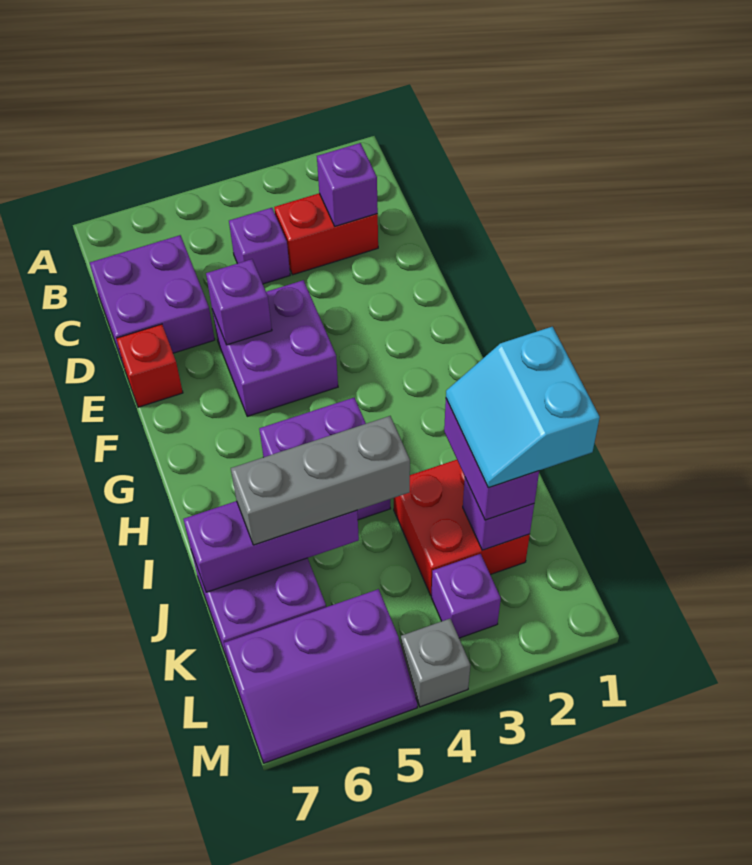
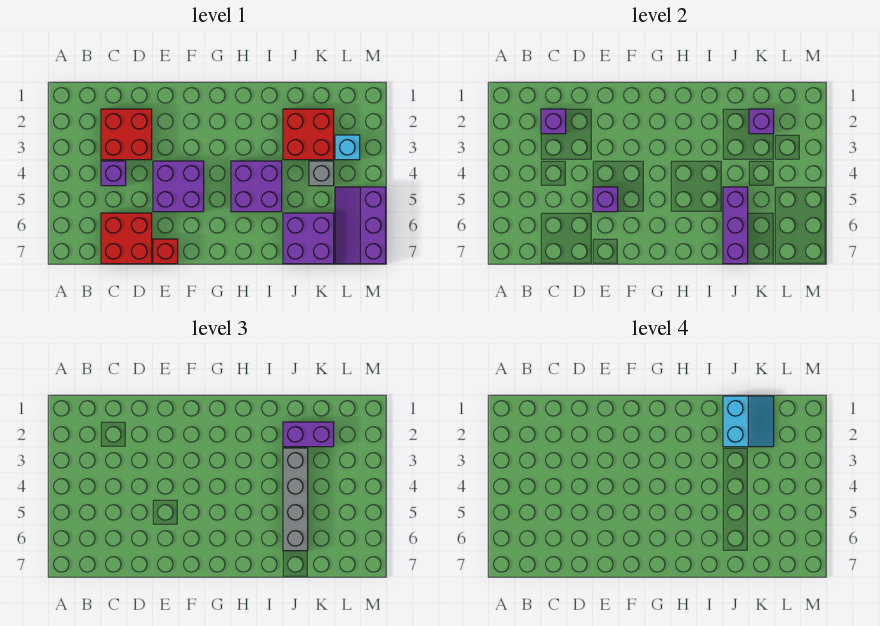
red brick C2:C3 level 1 -> red brick C2:D3 level 1
purple brick C6:D7 level 1 -> red brick C6:D7 level 1
cyan slope J1:K2 level 4 top 1 -> cyan slope J1:K2 level 4 top J
grey brick J4:J6 level 3 -> grey brick J3:J6 level 3
purple brick L3 level 1 -> cyan brick L3 level 1
purple slope L5:M7 level 1 top L -> purple slope L5:M7 level 1 top M
grey brick M4 level 1 -> grey brick K4 level 1

